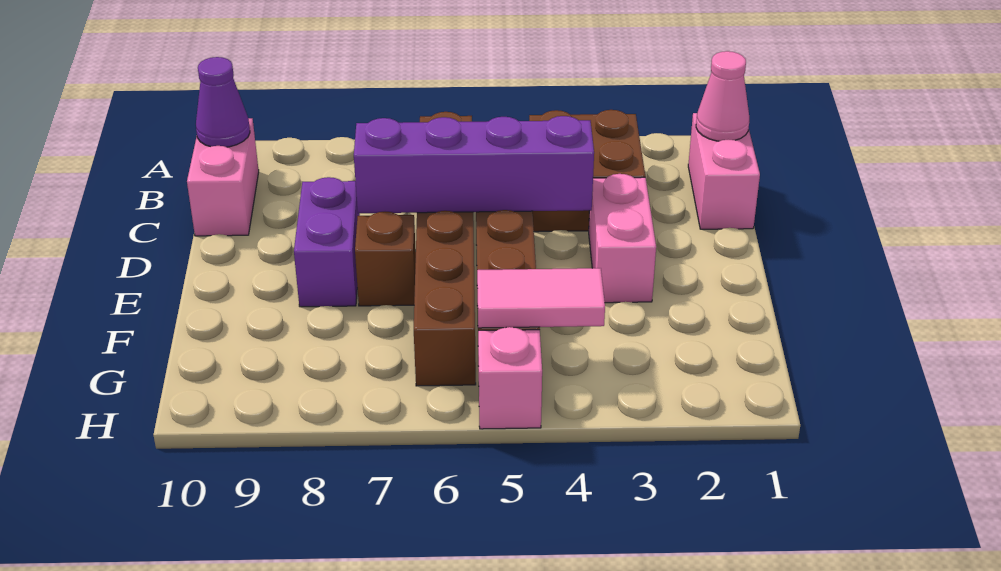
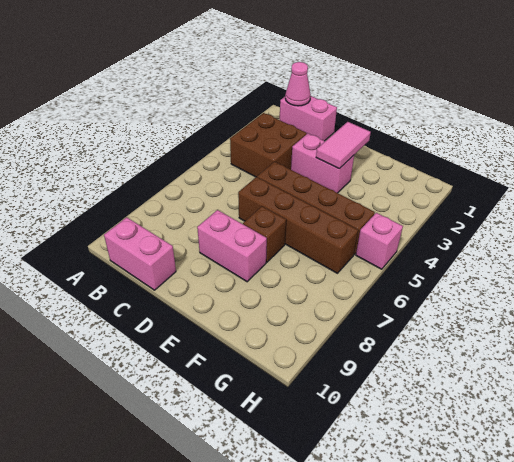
brown brick B6:G6 level 1 -> brown brick D6:G6 level 1
purple cone B10 level 2 -> none
purple brick D4:D7 level 2 -> none
purple brick D8:E8 level 1 -> pink brick D8:E8 level 1
pink tile G4:G5 level 2 -> pink tile E2:E3 level 2

